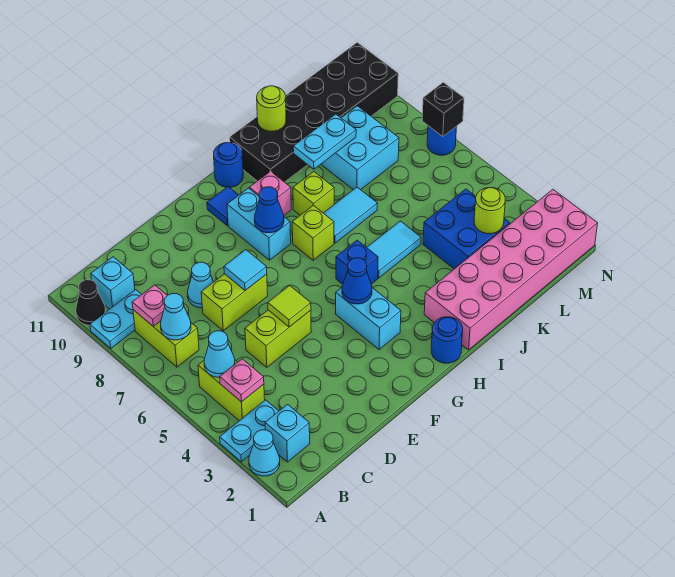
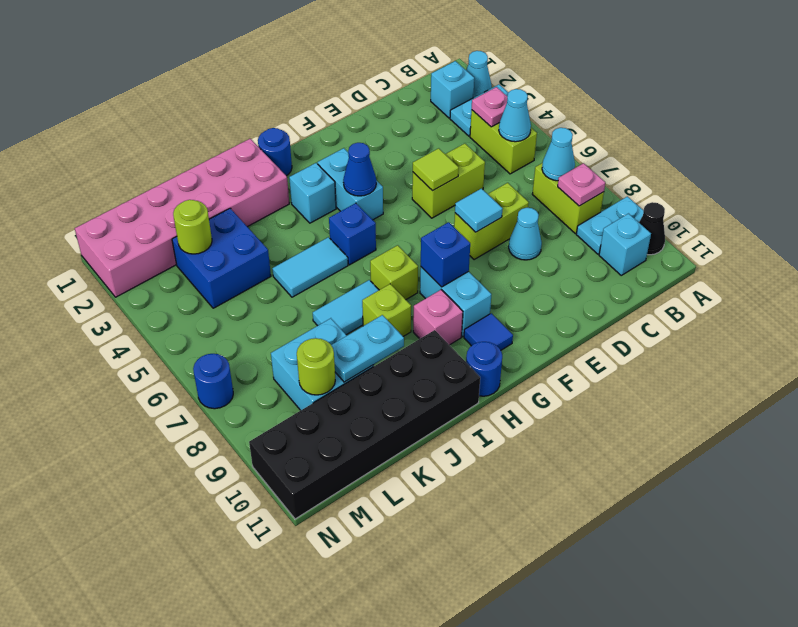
blue cone G8 level 2 -> blue brick G8 level 2
none -> cyan brick H3 level 1
lime round brick J11 level 2 -> lime round brick L9 level 2
black brick N7 level 2 -> none

